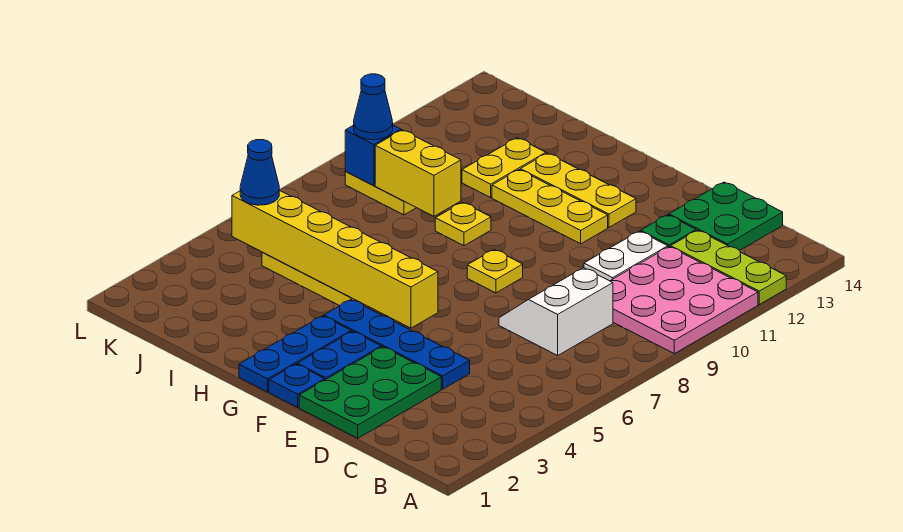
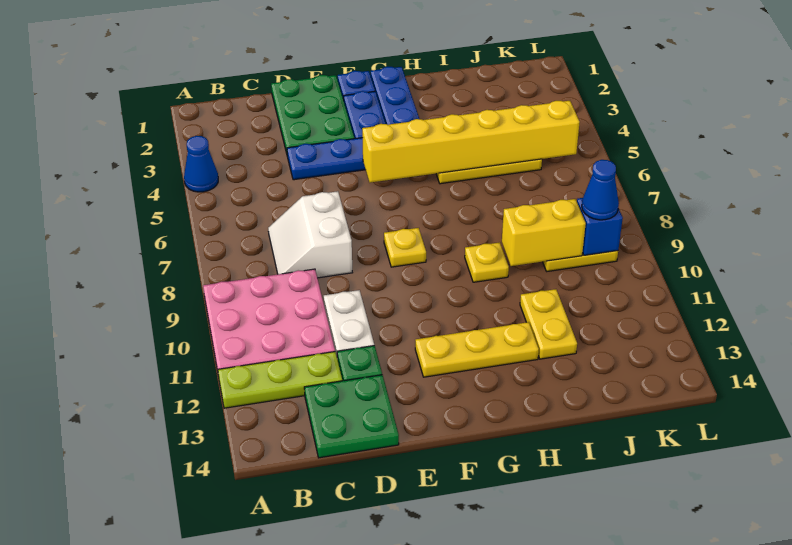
white slope C7:D8 level 1 top C -> white slope C7:D8 level 1 top D
yellow plate F11:H11 level 1 -> none
blue cone K5 level 3 -> blue cone A4 level 1

